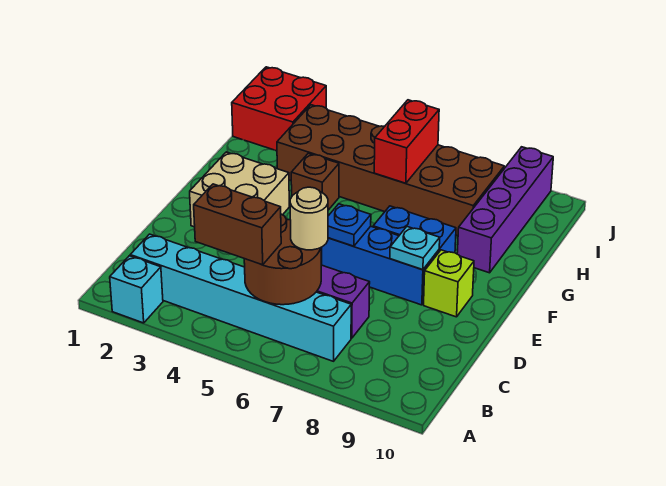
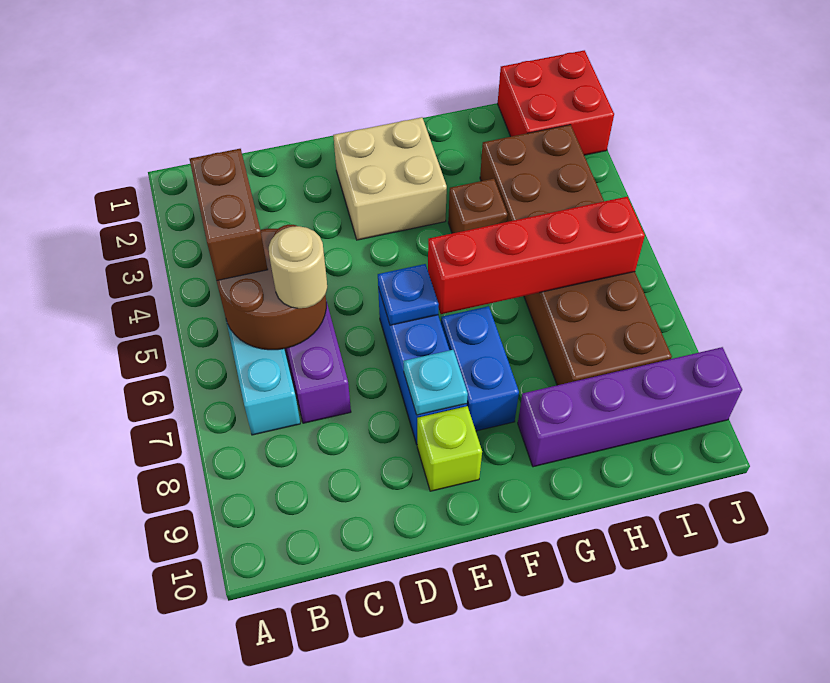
cyan brick A2 level 1 -> none
red brick H6:I6 level 2 -> red brick F6:I6 level 2

